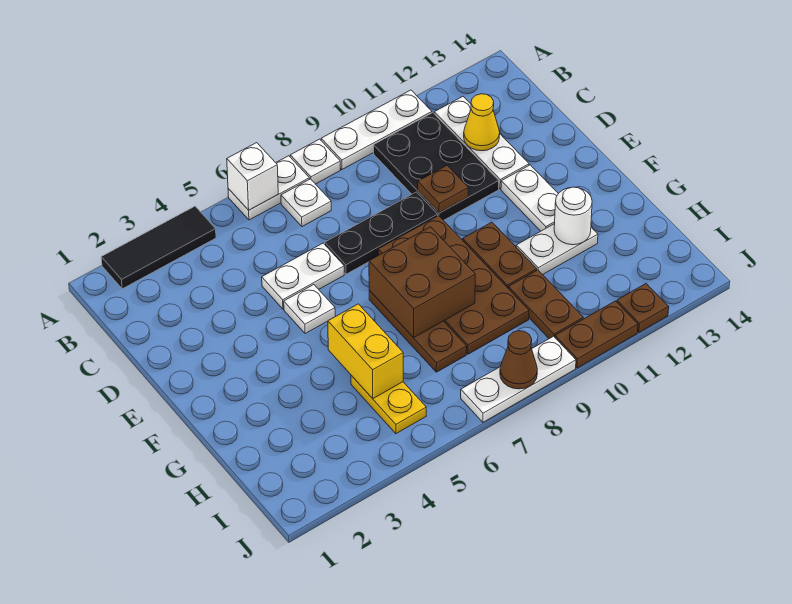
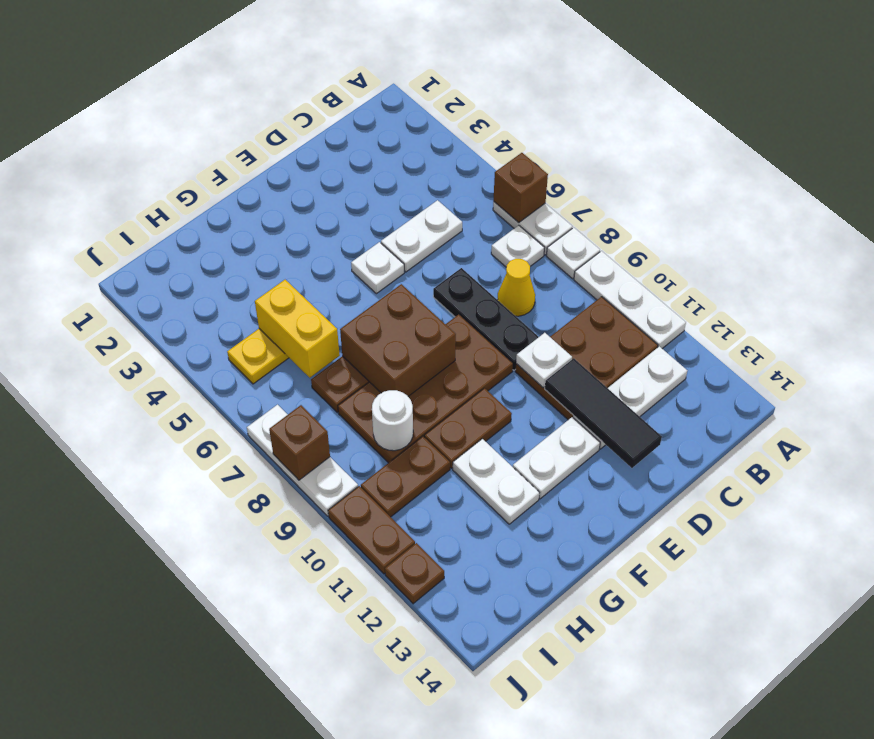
black tile A2:A4 level 1 -> black tile D11:D13 level 2
white brick A6 level 2 -> brown brick A6 level 2
black plate B10:D11 level 1 -> brown plate B10:D11 level 1
yellow cone C12 level 2 -> yellow cone C8 level 1
white plate D5:D6 level 1 -> white plate C5:D5 level 1
brown plate D10 level 2 -> white plate D10 level 2
yellow brick G5:H5 level 2 -> yellow brick H5:H6 level 2
white round brick G12 level 2 -> white round brick H9 level 2
brown cone J8 level 2 -> brown brick J8 level 2

